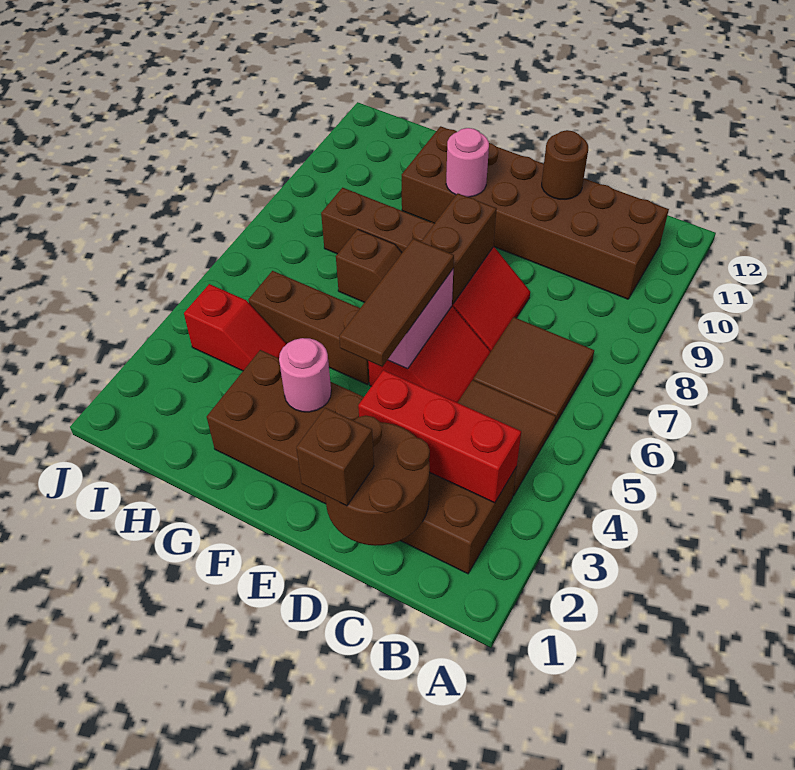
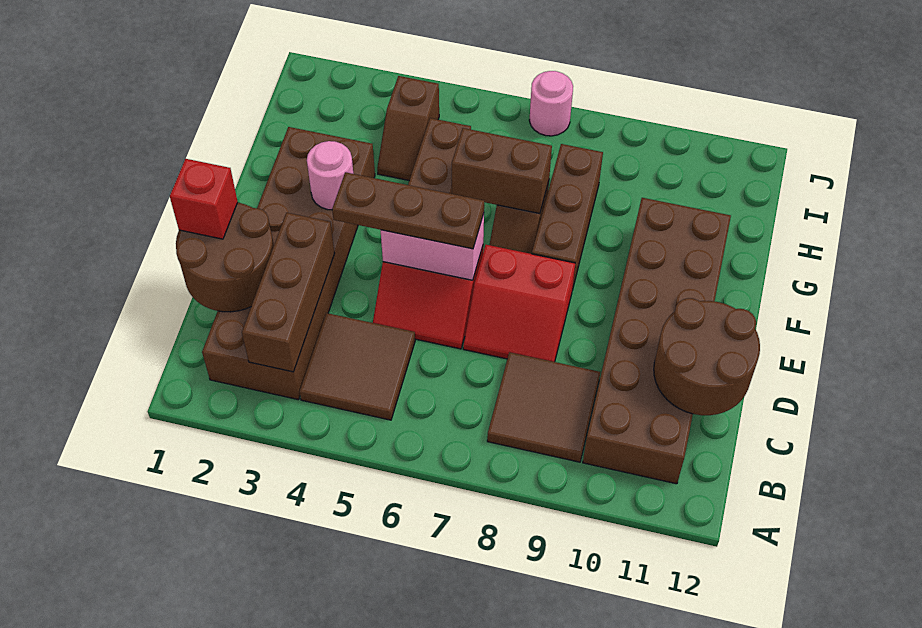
red brick B3:D3 level 2 -> brown brick B3:D3 level 2
brown tile B6:C7 level 1 -> brown tile B8:C9 level 1
brown brick D1 level 3 -> red brick D1 level 3
brown round brick D11 level 2 -> brown round brick C11:D12 level 2
brown tile E4:E6 level 3 -> brown plate E4:E6 level 3
brown brick E7:E8 level 2 -> brown brick G6:G7 level 2
pink round brick F10 level 2 -> pink round brick J7 level 1
red slope H4:I4 level 1 top I -> brown slope H4:I4 level 1 top I

